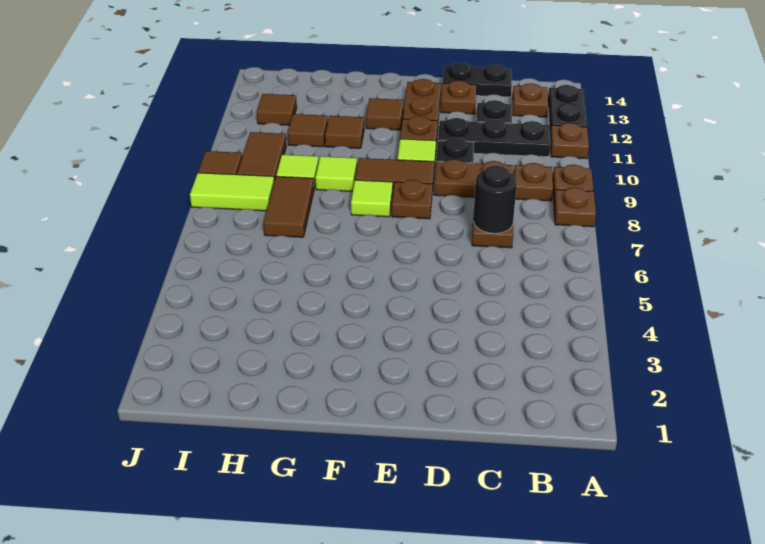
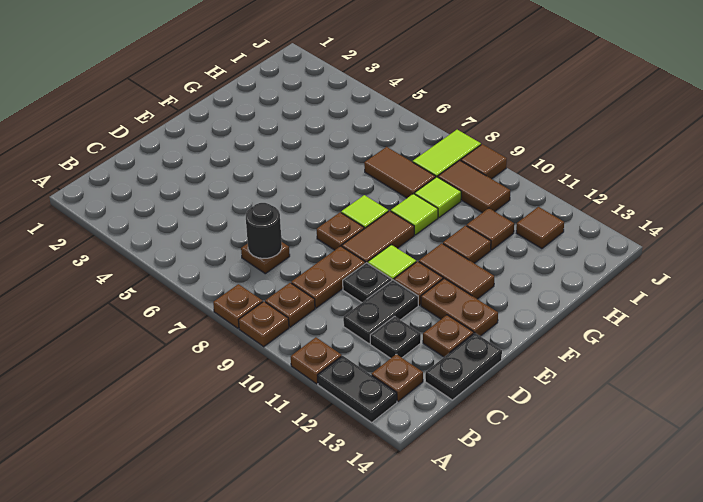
black plate B11:D11 level 1 -> black plate C11:D11 level 1
brown tile F12 level 1 -> brown tile F11:F12 level 1

